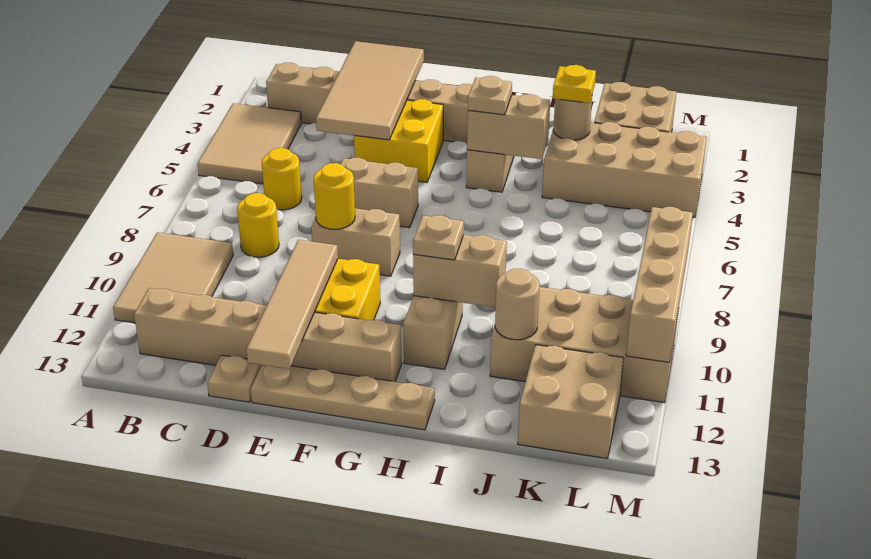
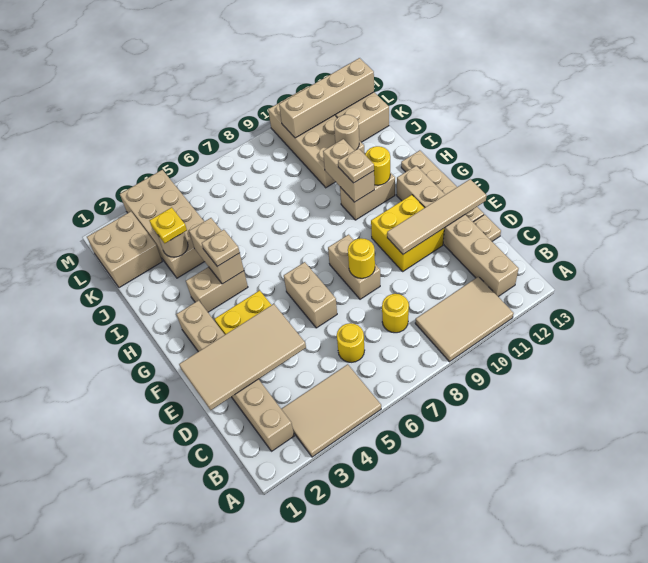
none -> yellow round brick H11 level 2
tan brick M8:M11 level 2 -> tan brick L10:L13 level 2

